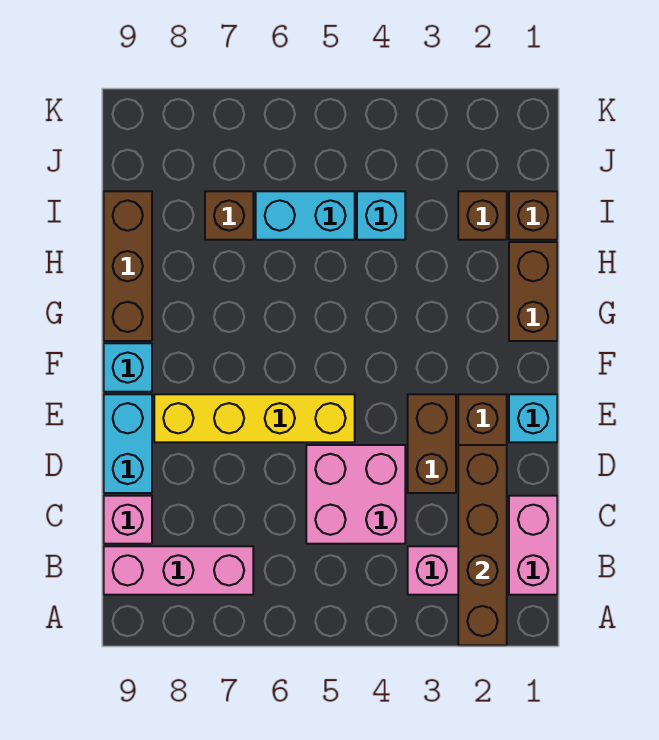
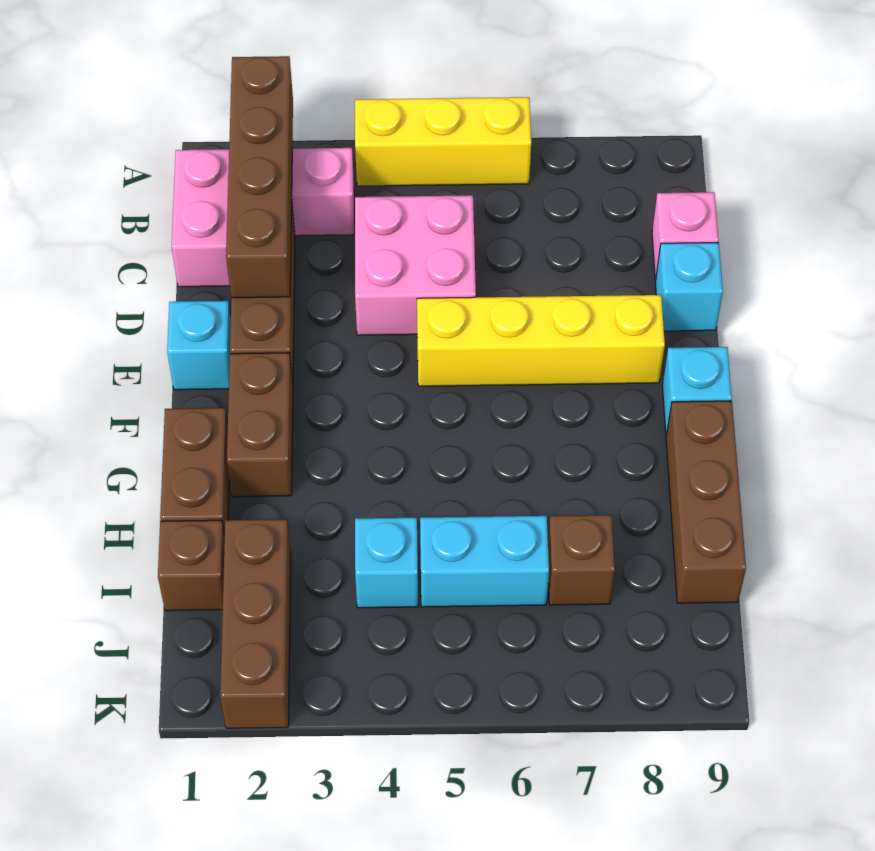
none -> yellow brick A4:A6 level 1
pink brick B7:B9 level 1 -> none
brown brick D3:E3 level 1 -> brown brick F2:G2 level 1
cyan brick D9:E9 level 1 -> cyan brick D9 level 1
brown brick I2 level 1 -> brown brick I2:K2 level 1

